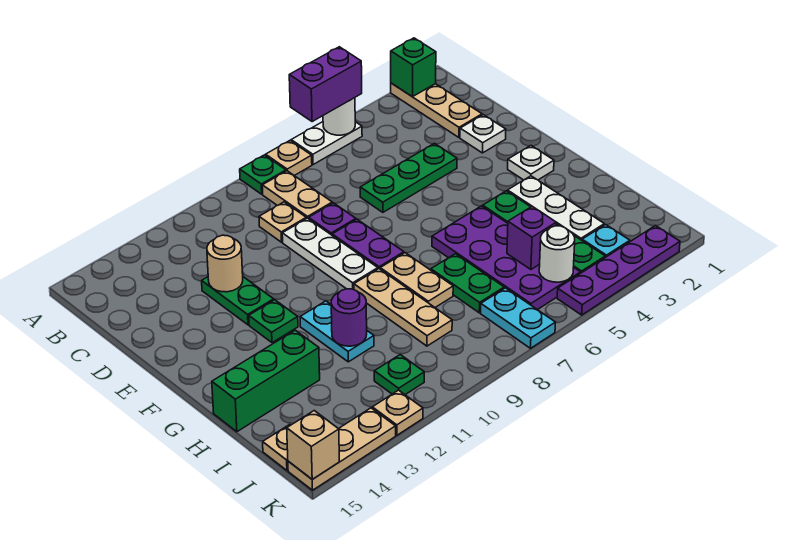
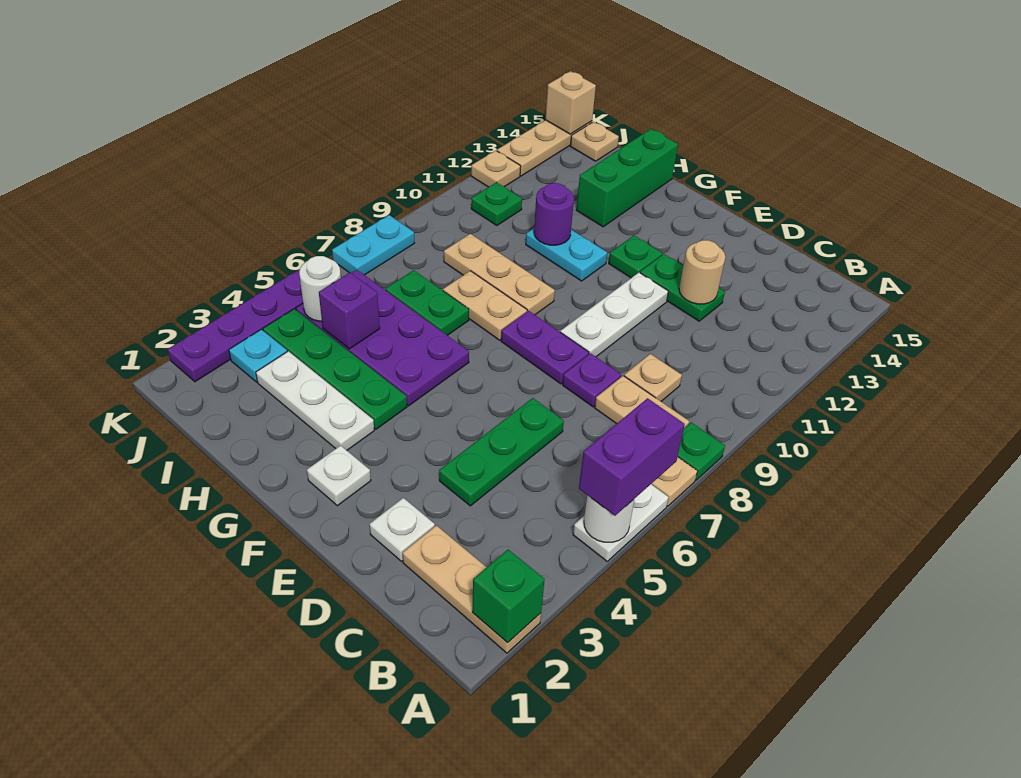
white plate D9:F9 level 1 -> white plate E9:E11 level 1
cyan plate J7:K7 level 1 -> cyan plate K7:K8 level 1

